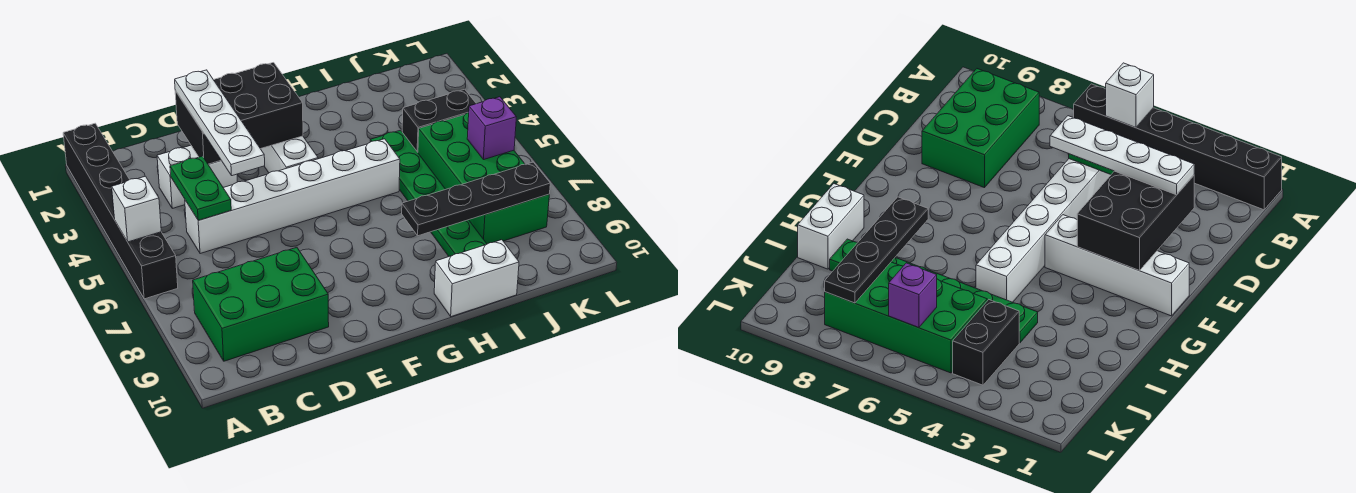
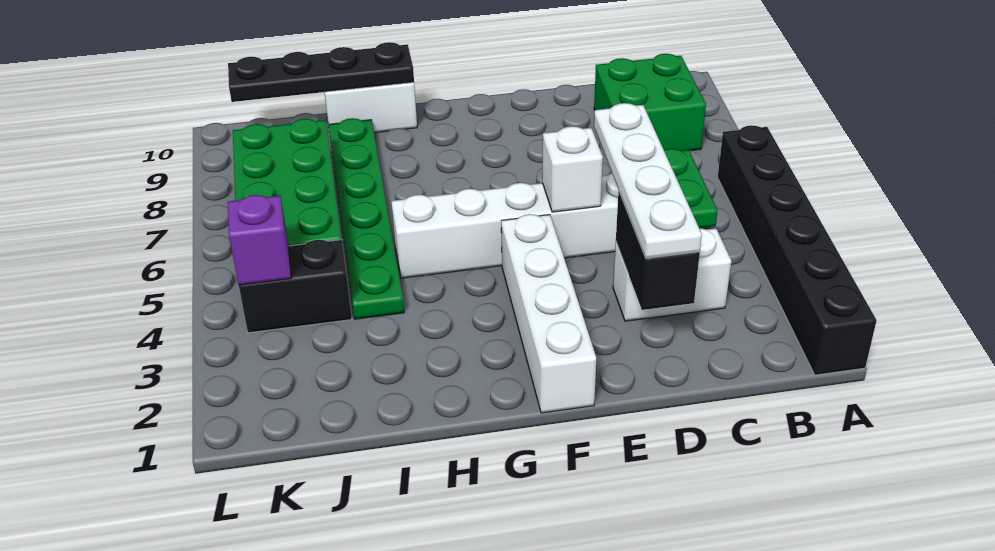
white brick A5 level 2 -> white brick E5 level 2
green brick B8:D9 level 1 -> green brick B8:C9 level 1
black brick D2:F3 level 2 -> black brick D2:D3 level 2
black plate H8:K8 level 2 -> black plate H10:K10 level 2
purple brick K6 level 2 -> purple brick K4 level 2

